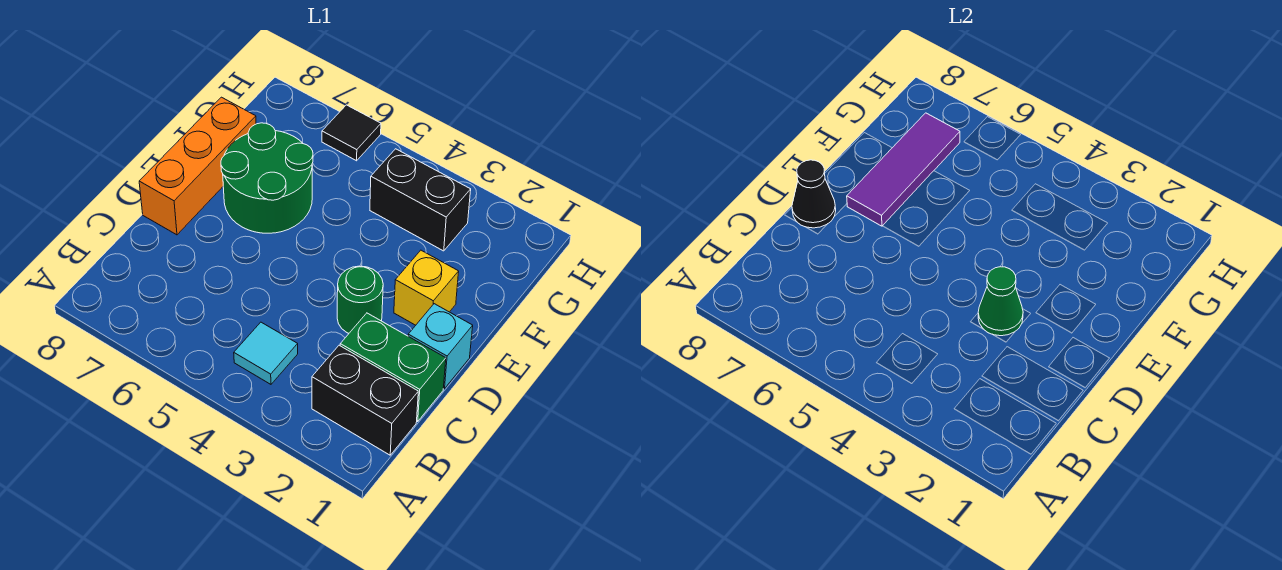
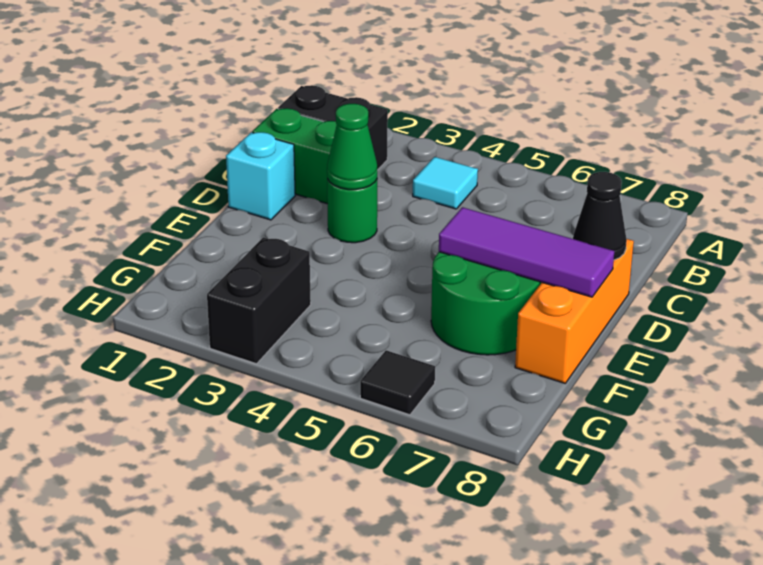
yellow brick E2 level 1 -> none
purple tile E7:G7 level 2 -> purple tile E6:E8 level 2
black brick G3:G4 level 1 -> black brick G3:H3 level 1

